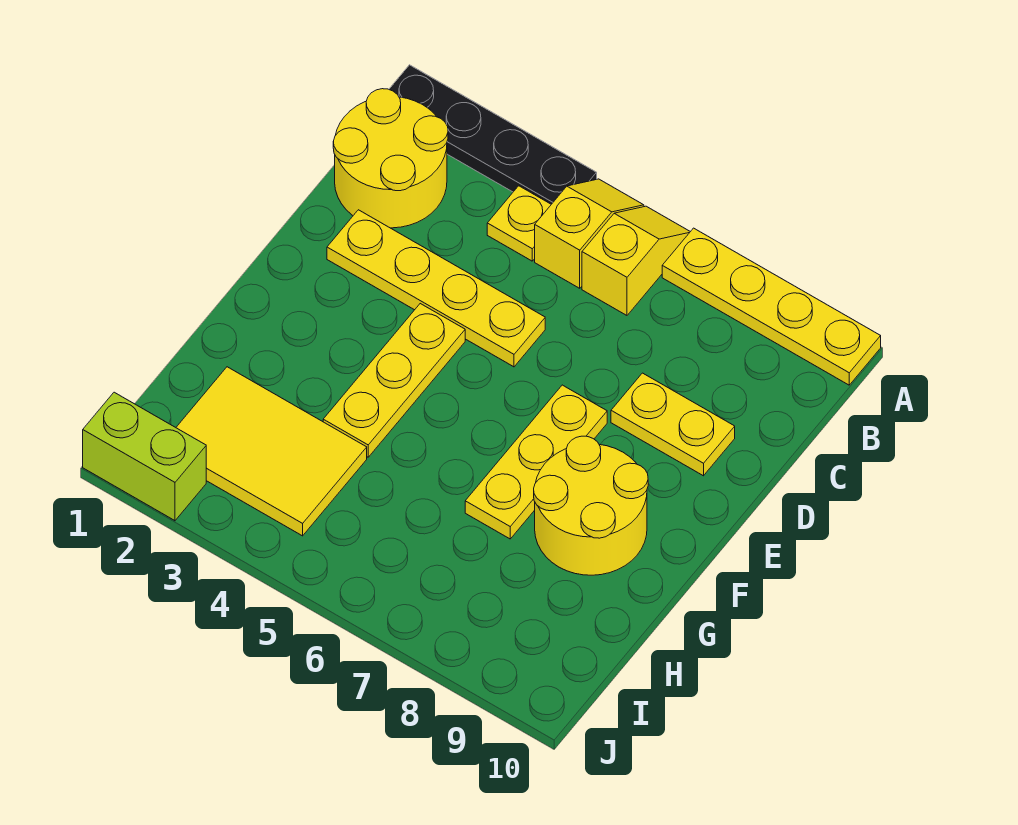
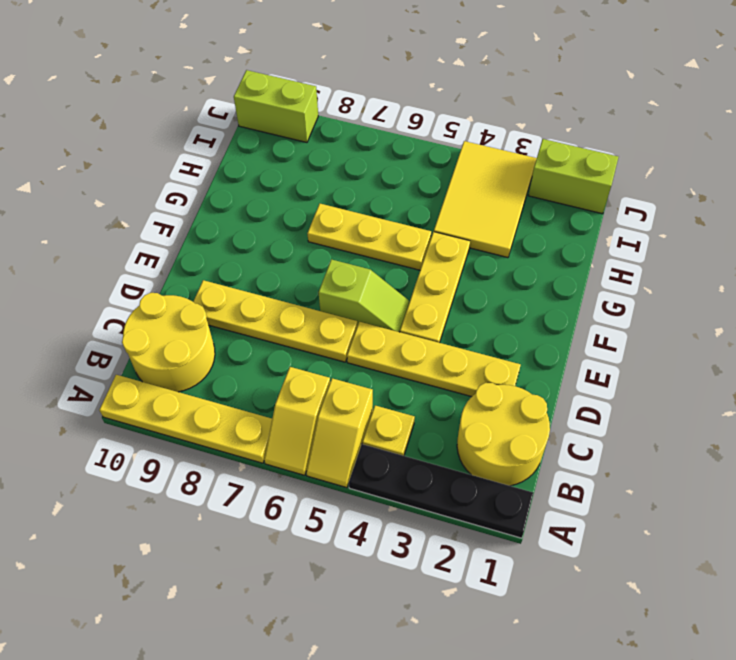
yellow plate D8:D9 level 1 -> yellow plate D6:D9 level 1
none -> lime slope E5:E6 level 1 top 6
yellow plate E7:G7 level 1 -> yellow plate G5:G7 level 1
yellow round brick F8:G9 level 1 -> yellow round brick B9:C10 level 1
yellow tile H2:I4 level 1 -> yellow tile H3:J4 level 1
none -> lime brick J9:J10 level 1

